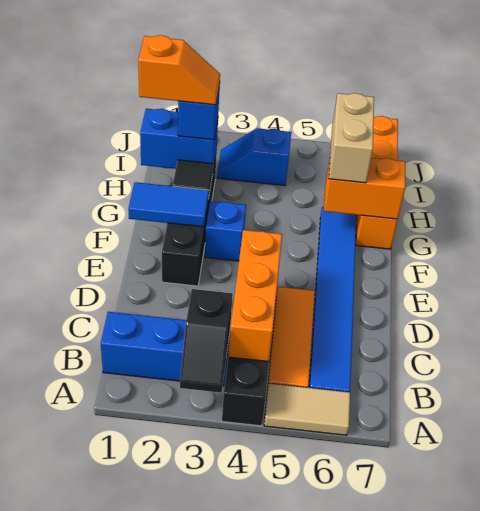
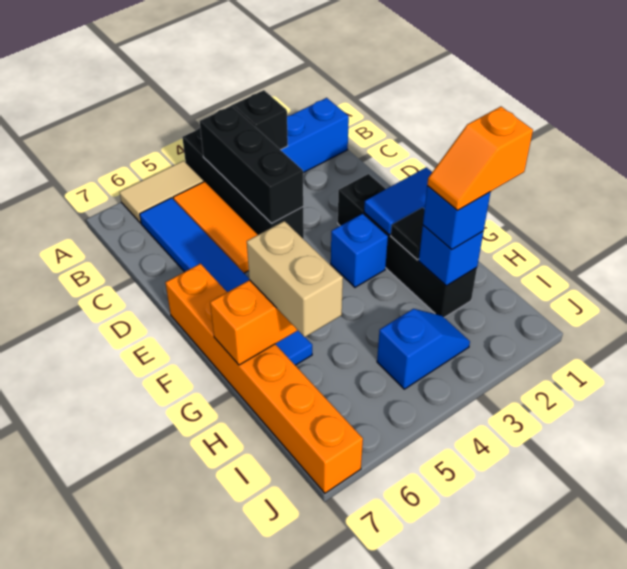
orange brick B4:D4 level 2 -> black brick B4:D4 level 2
orange brick G7:J7 level 1 -> orange brick E7:J7 level 1
blue brick H1:H2 level 2 -> blue brick H2 level 2

